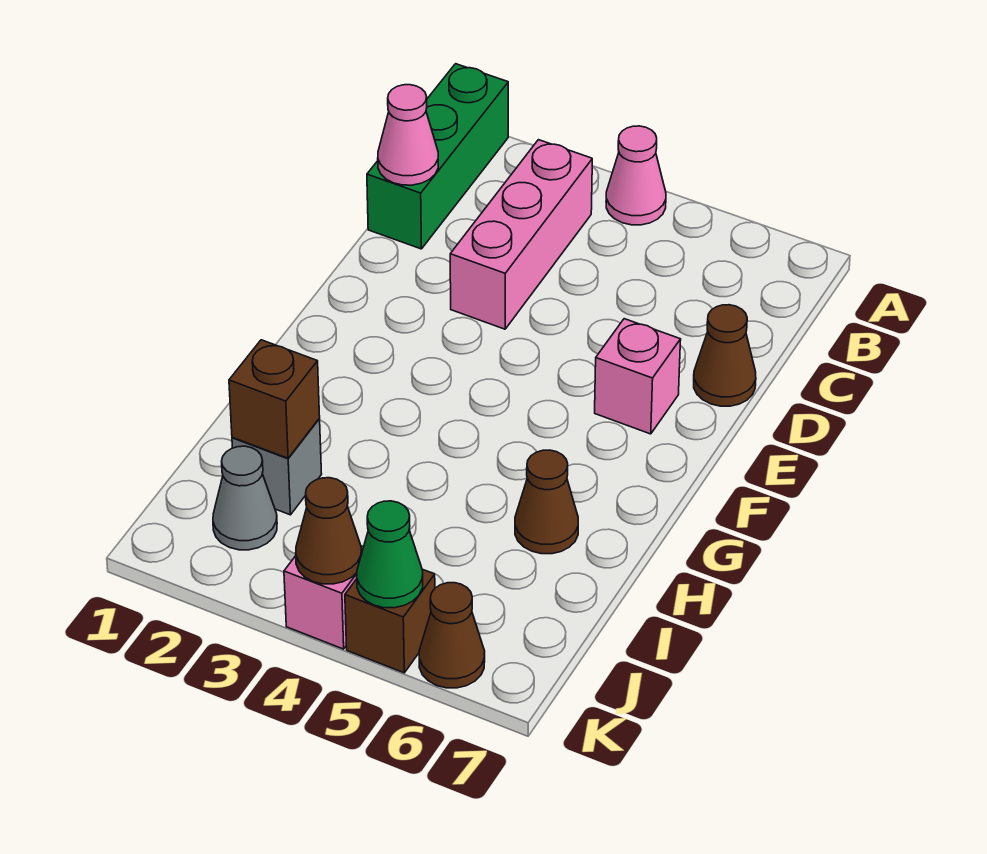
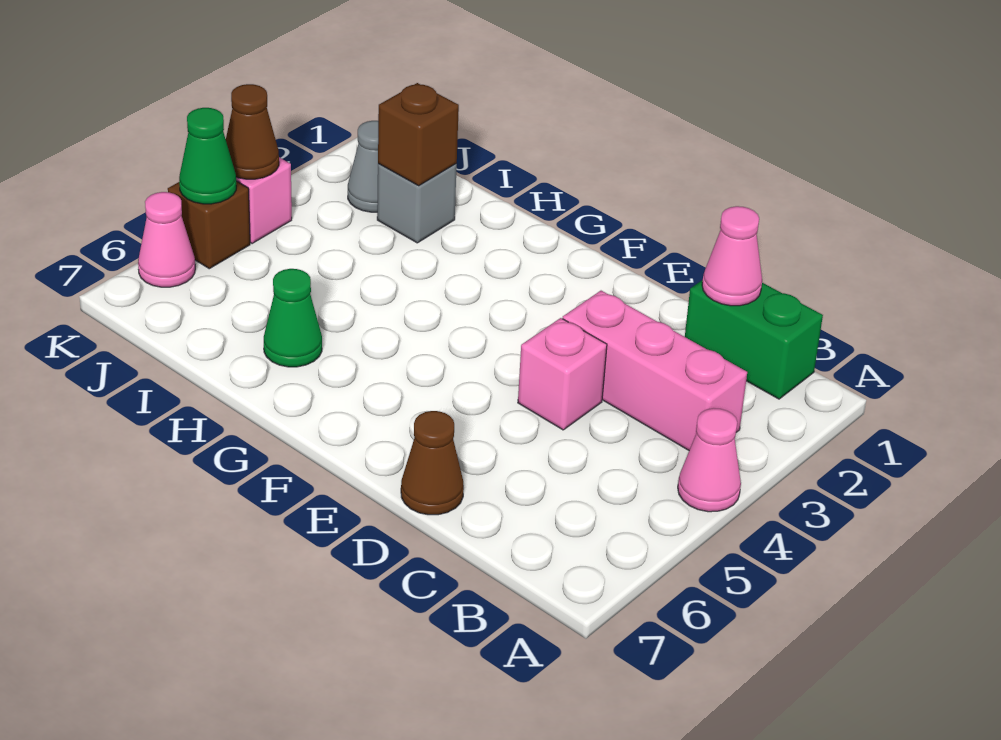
green brick A1:C1 level 1 -> green brick B1:C1 level 1
pink brick E6 level 1 -> pink brick D4 level 1
brown cone H6 level 1 -> green cone H6 level 1
brown cone K6 level 1 -> pink cone K6 level 1

